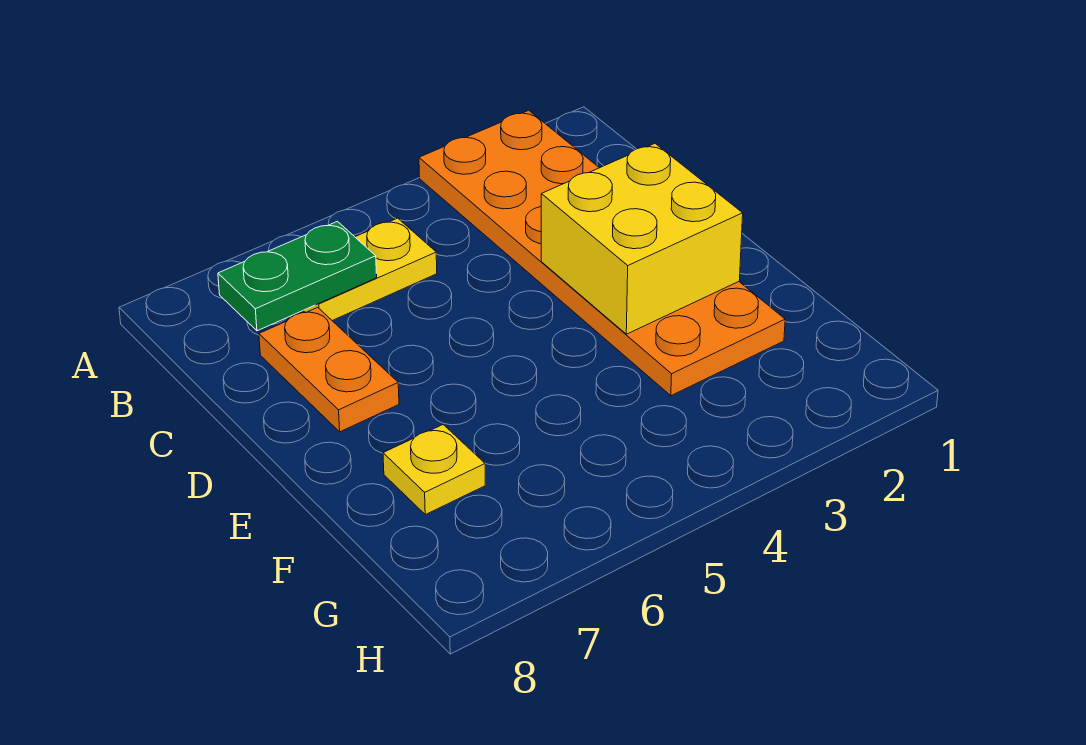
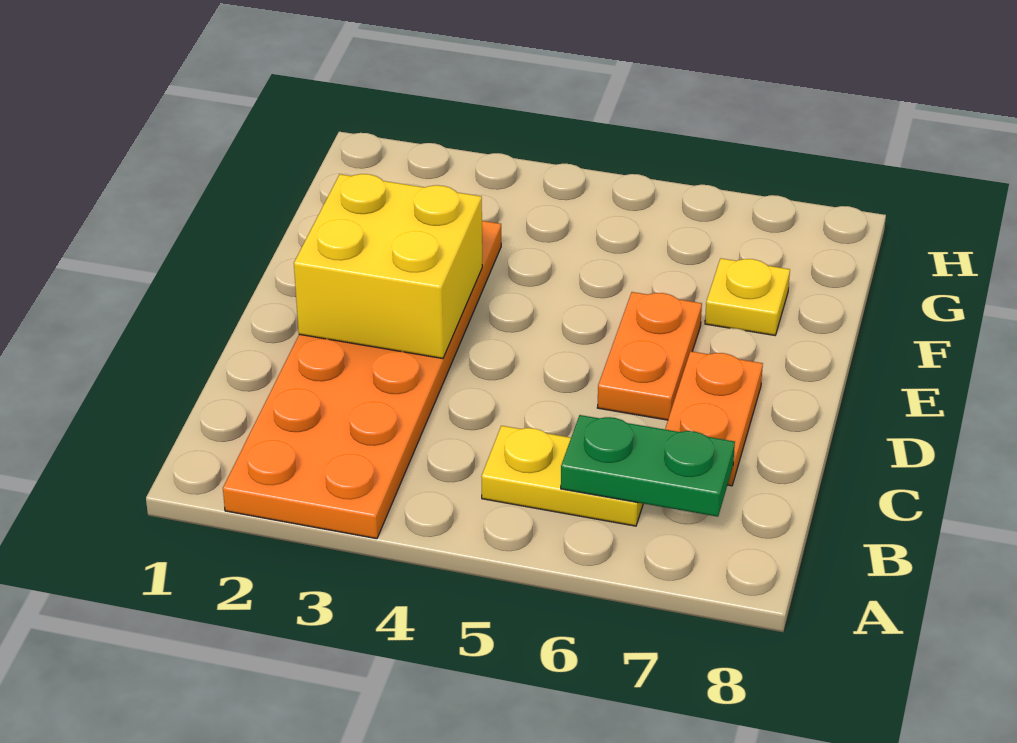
none -> orange plate D6:E6 level 1

